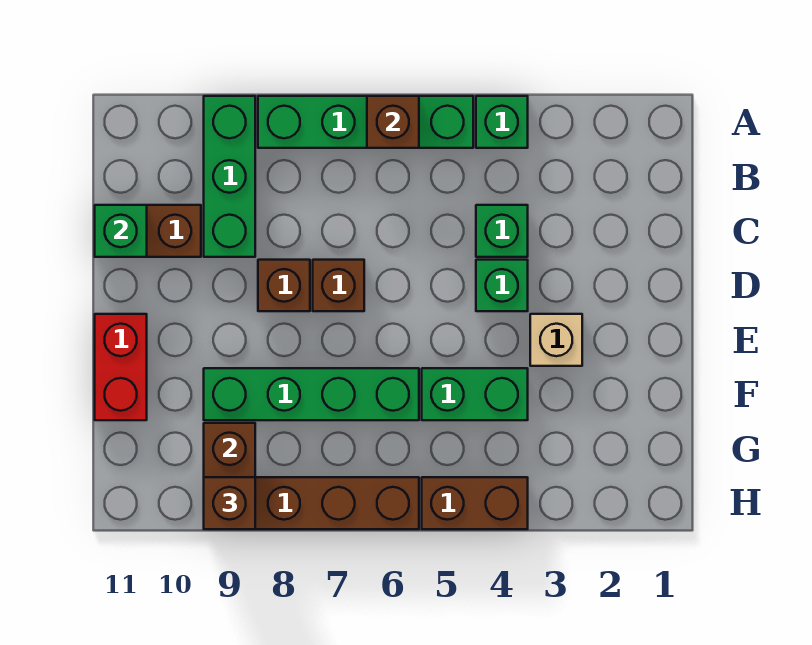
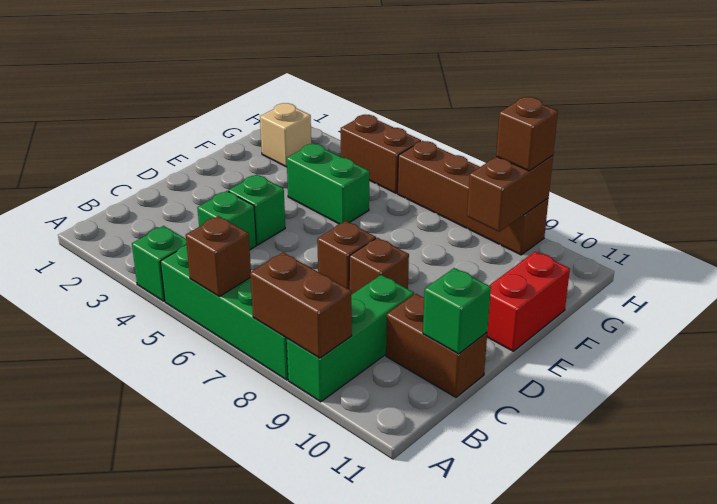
none -> brown brick A8:A9 level 2
tan brick E3 level 1 -> tan brick G2 level 1
green brick F6:F9 level 1 -> none

